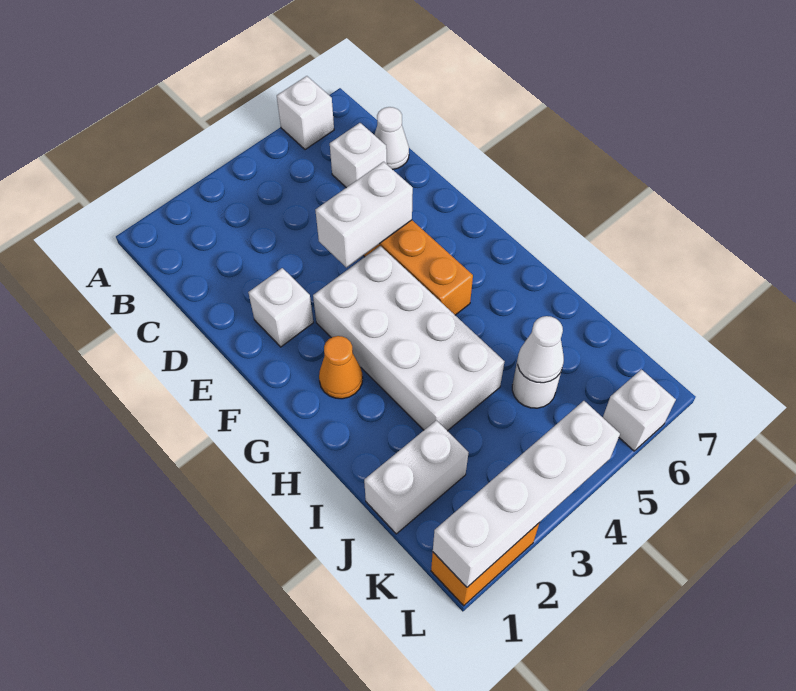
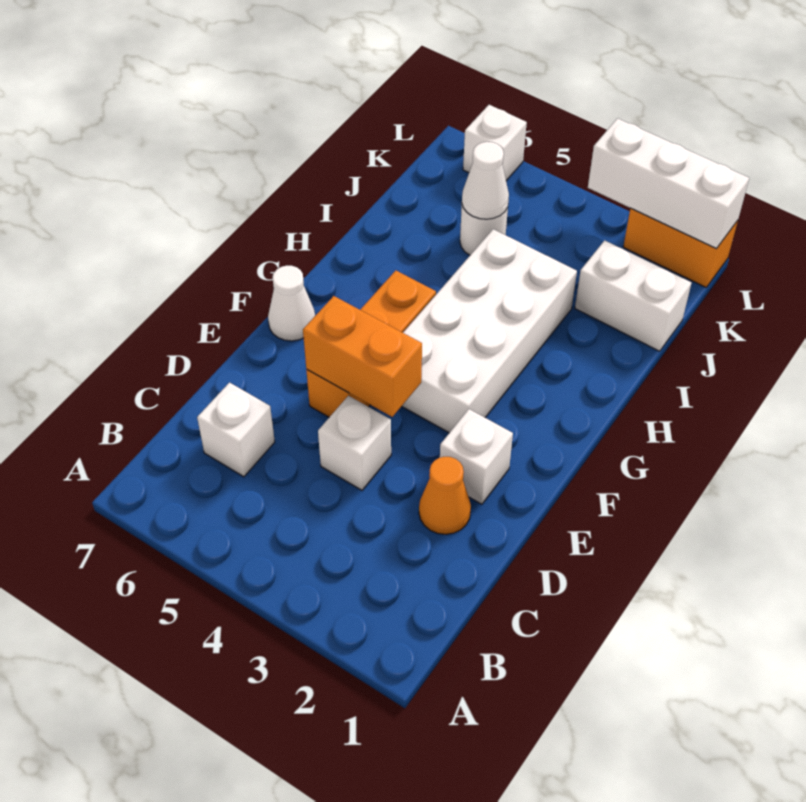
white brick A6 level 1 -> white brick D4 level 1
white cone C7 level 1 -> white cone F7 level 1
white brick E4:E5 level 2 -> orange brick E4:E5 level 2
orange cone G2 level 1 -> orange cone D2 level 1
white brick L1:L4 level 2 -> white brick L1:L3 level 2

